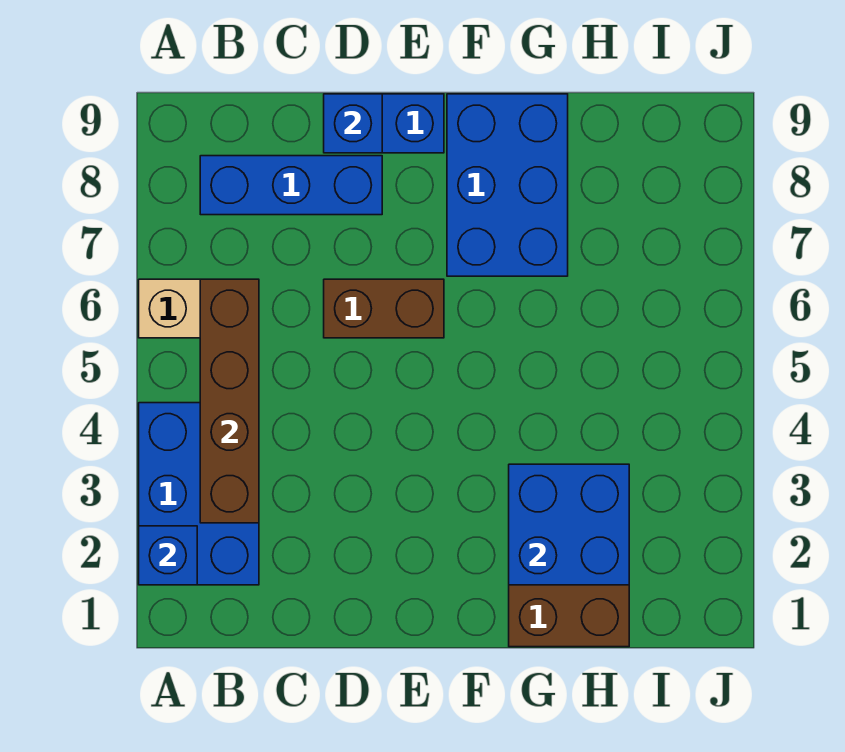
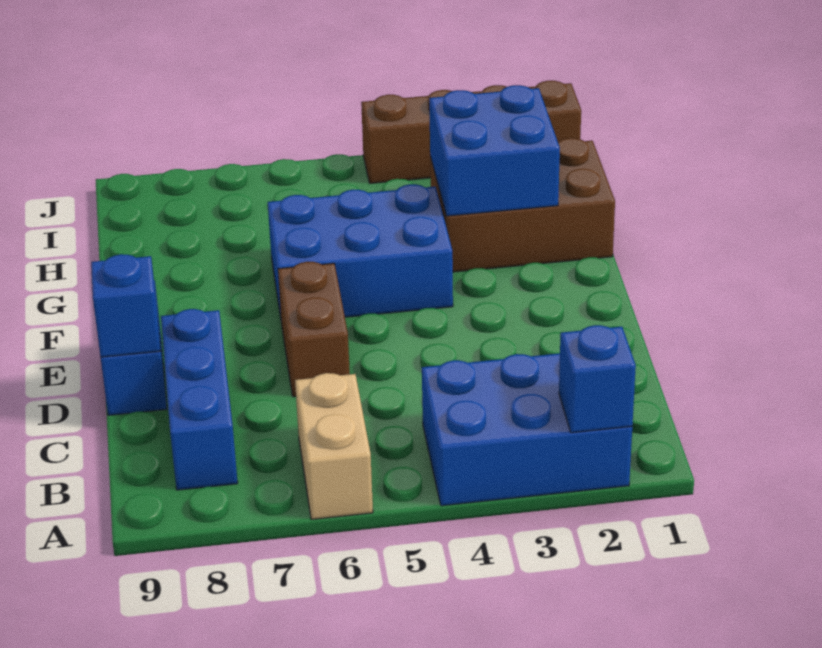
brown brick B3:B6 level 2 -> brown brick J1:J4 level 1
blue brick F7:G9 level 1 -> blue brick F4:G6 level 1

